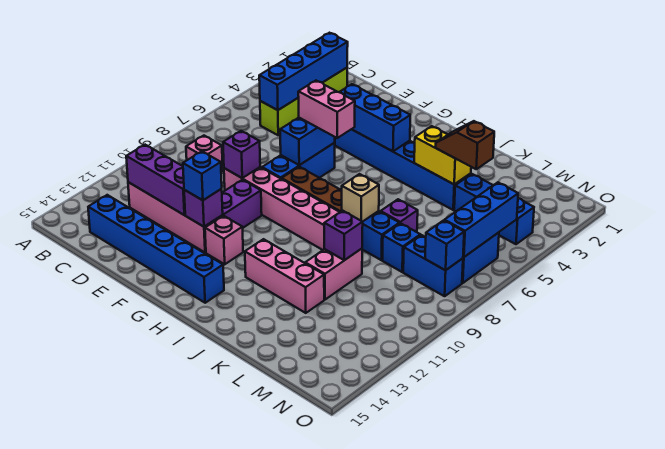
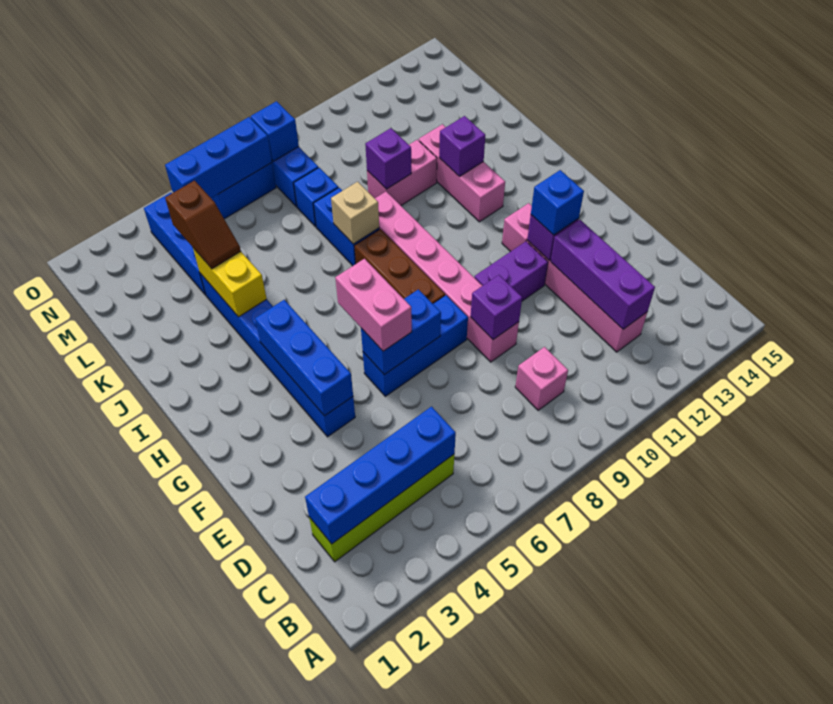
blue brick C14:H14 level 1 -> none
purple brick K7 level 1 -> purple brick J12 level 2

